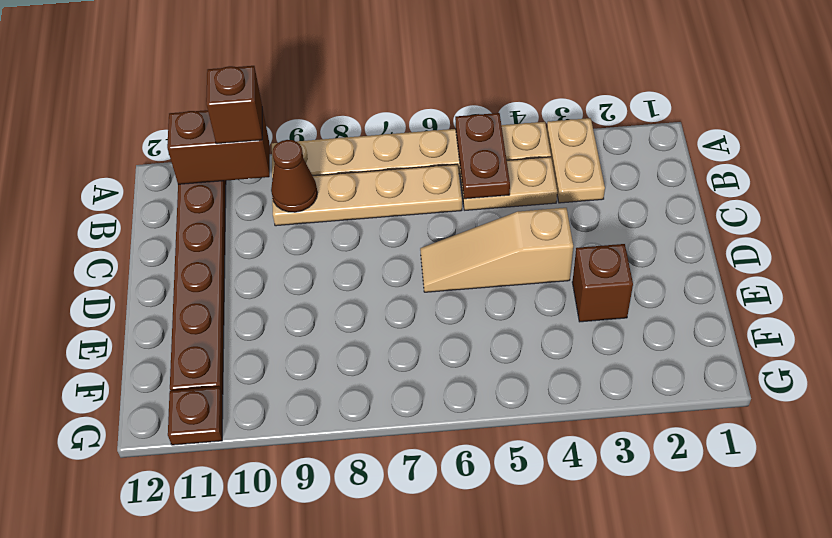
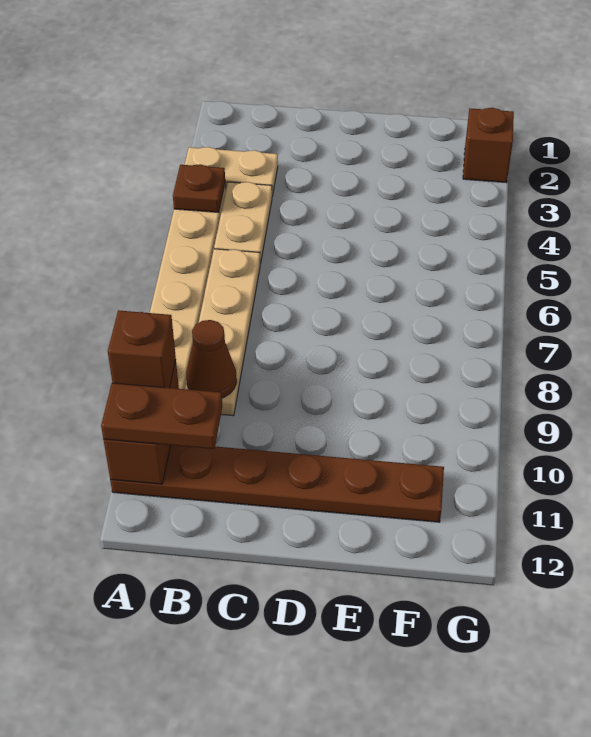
brown plate A5:B5 level 2 -> brown plate A11:B11 level 3
tan slope D4:D6 level 1 top 4 -> none
brown brick E3 level 1 -> brown brick G2 level 1
brown plate G11 level 1 -> brown plate A4 level 2

